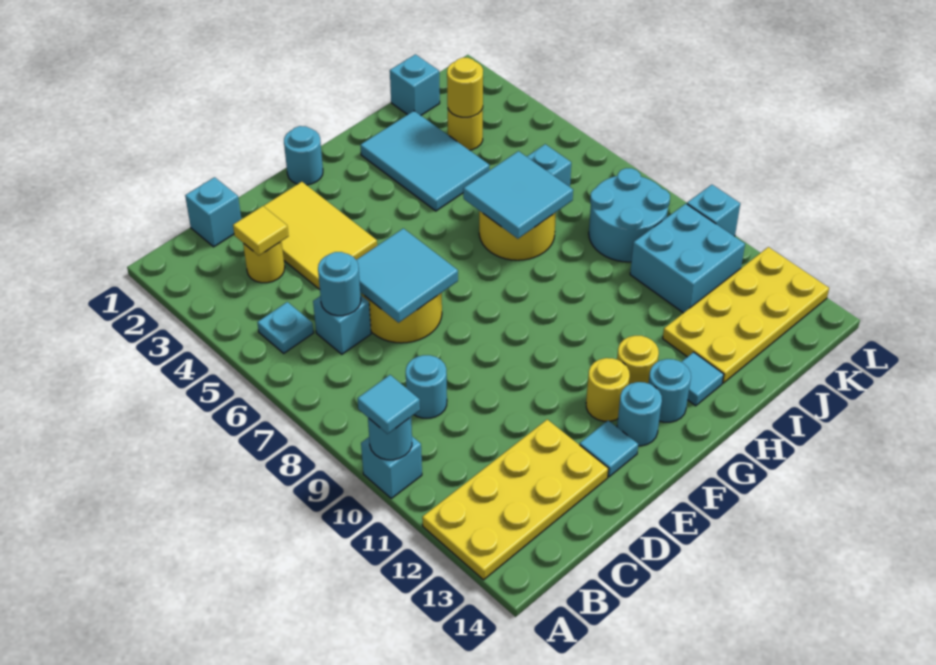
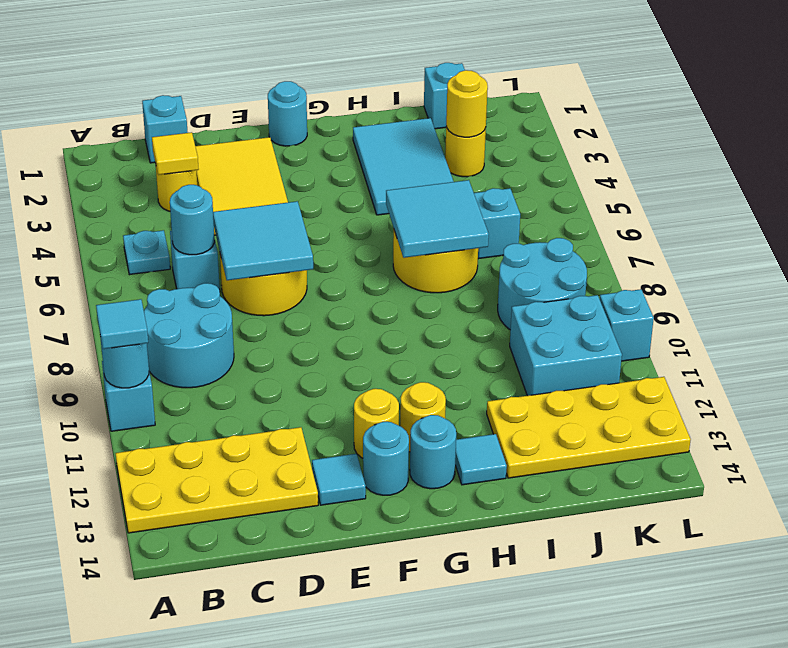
cyan round brick C9 level 1 -> cyan round brick B8:C9 level 1

